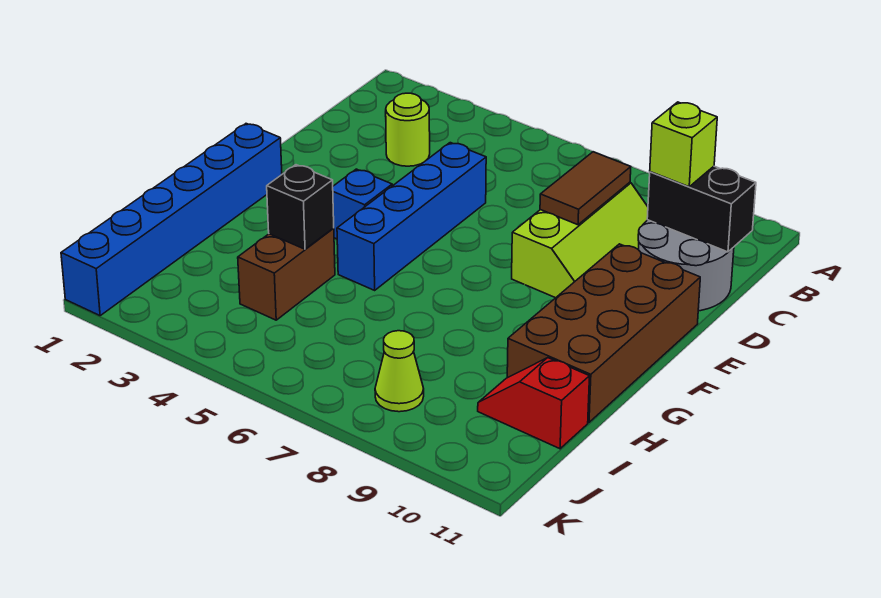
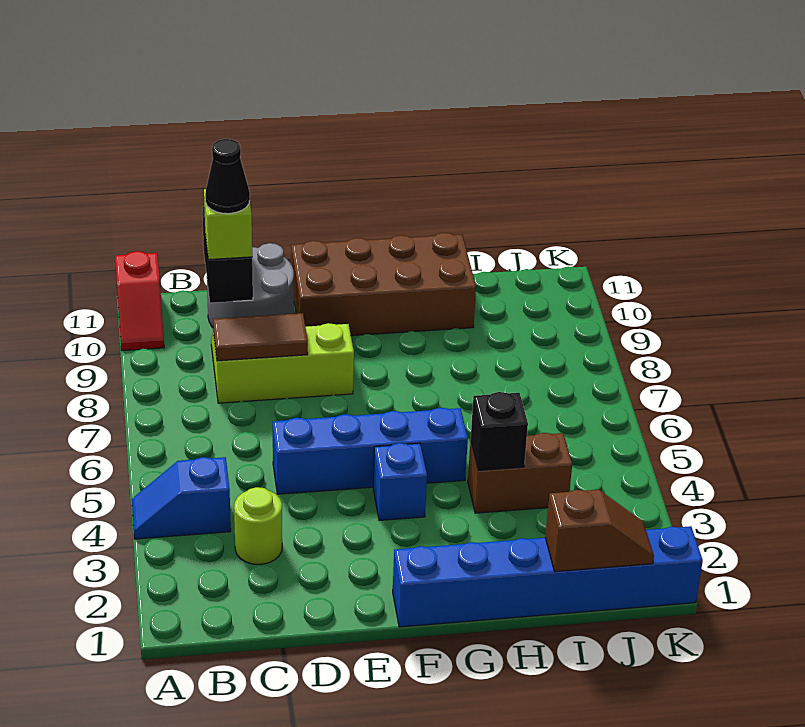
none -> blue slope A4:B4 level 1 top B
none -> black cone C10 level 4
none -> brown slope I1:J1 level 2 top I
red slope I10:I11 level 1 top 11 -> red slope A10:A11 level 1 top 11
lime cone J8 level 1 -> none

